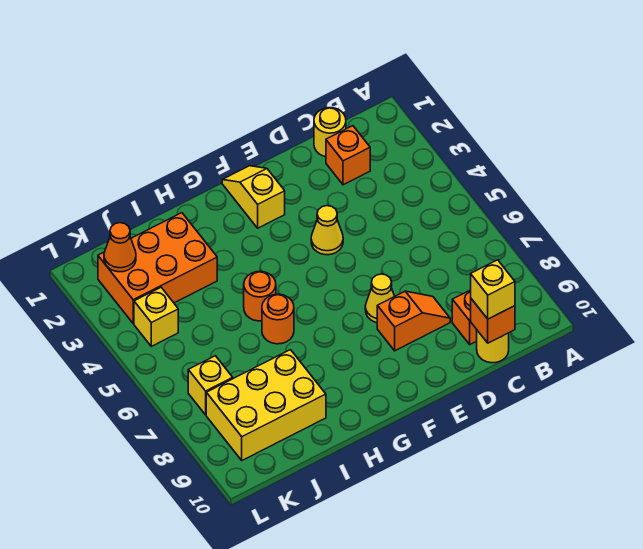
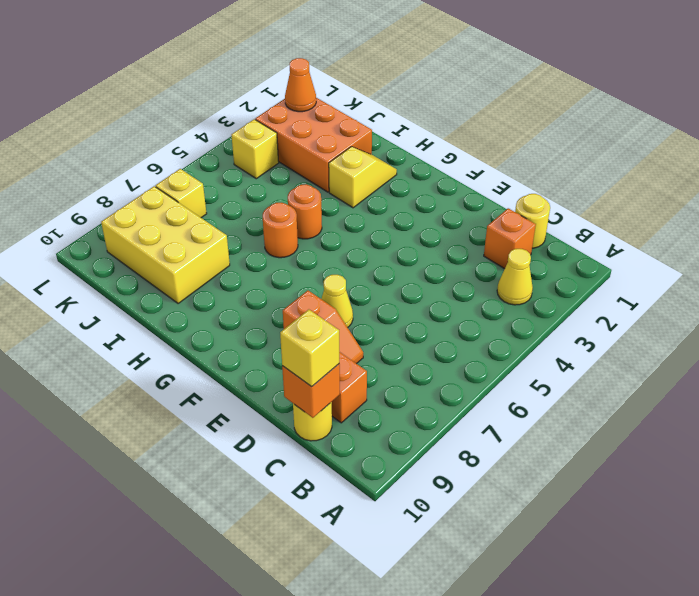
yellow cone E4 level 1 -> yellow cone B3 level 1
yellow slope F1:F2 level 1 top 2 -> yellow slope H2:H3 level 1 top 3

